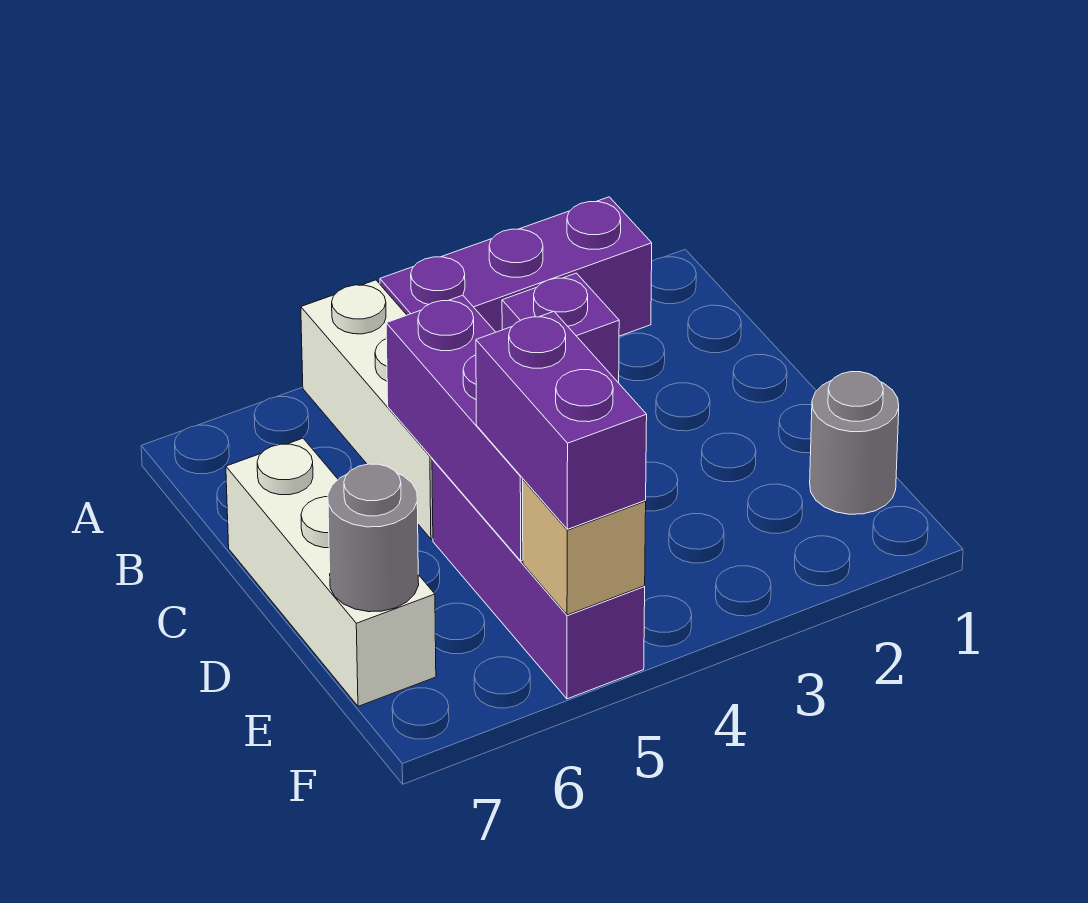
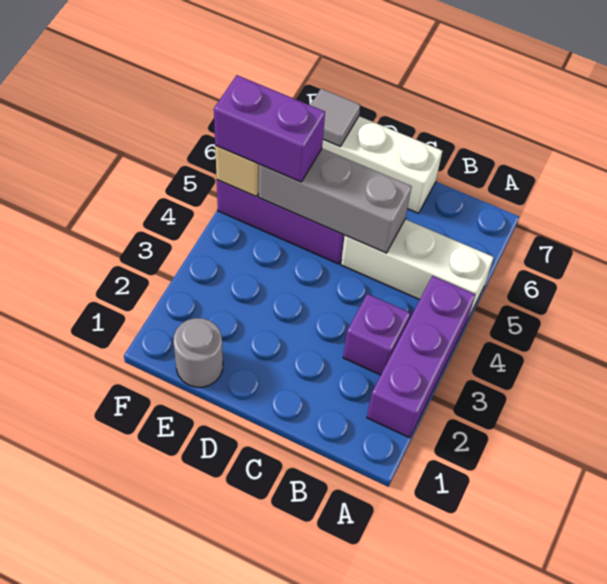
purple brick C5:E5 level 2 -> grey brick C5:E5 level 2
grey round brick E7 level 2 -> grey tile E7 level 2

